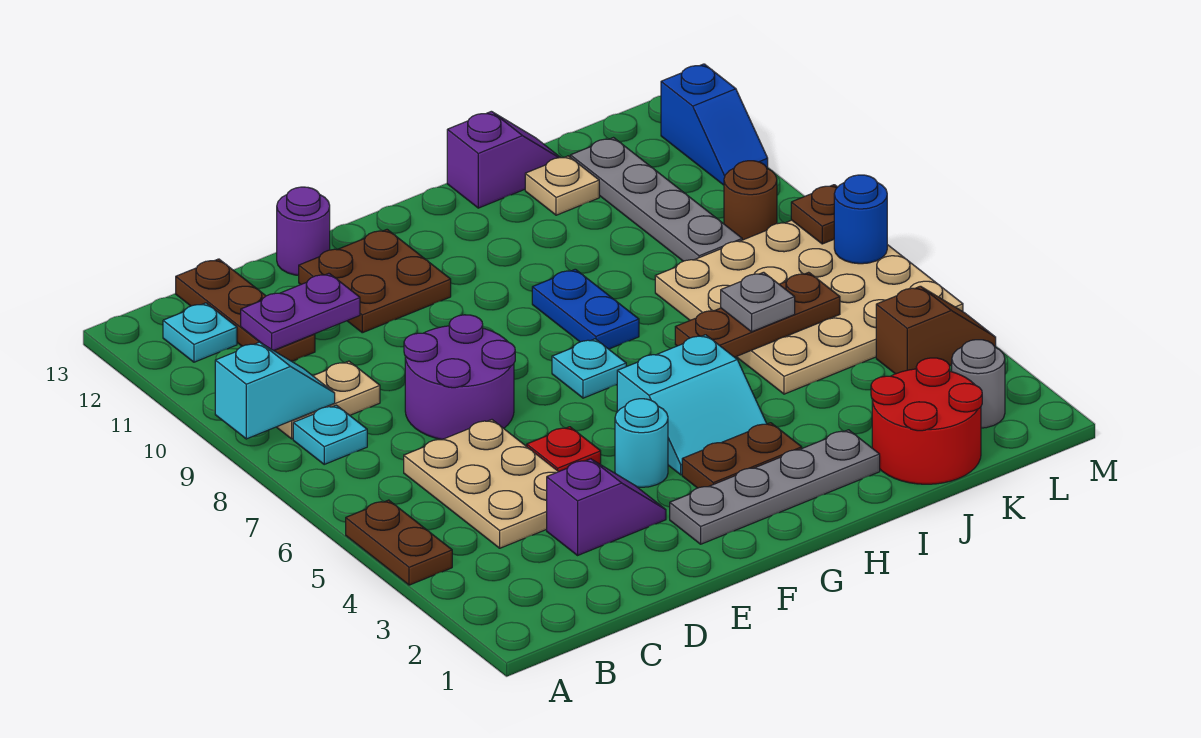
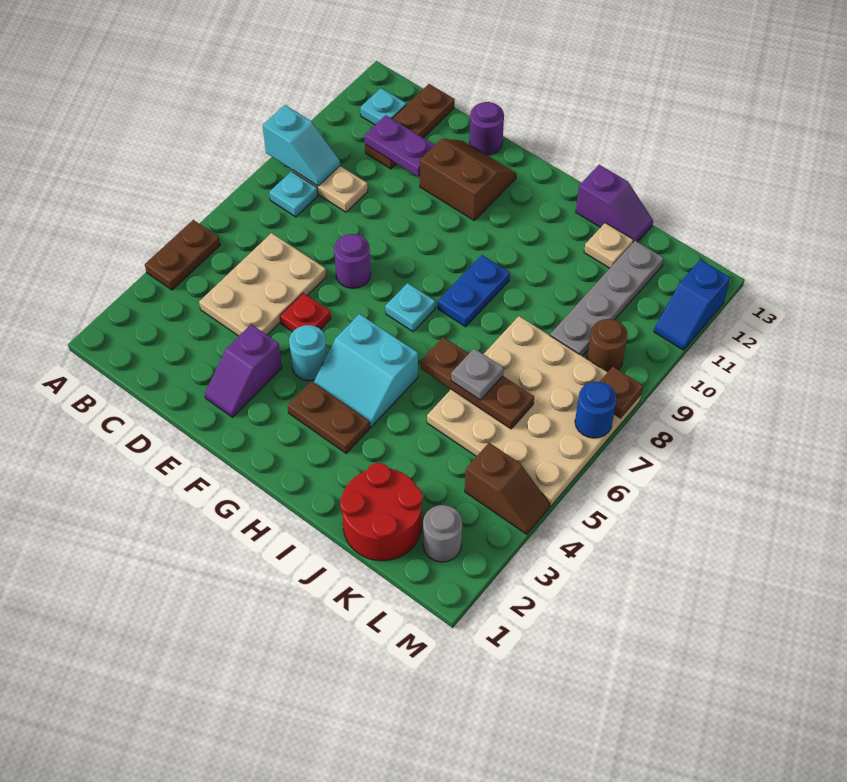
purple slope D3:E3 level 1 top D -> purple slope E2:E3 level 1 top 3
purple round brick D7:E8 level 1 -> purple round brick E7 level 1
brown plate E11:F12 level 1 -> brown slope E11:F12 level 1 top 11
grey plate F2:I2 level 1 -> none

